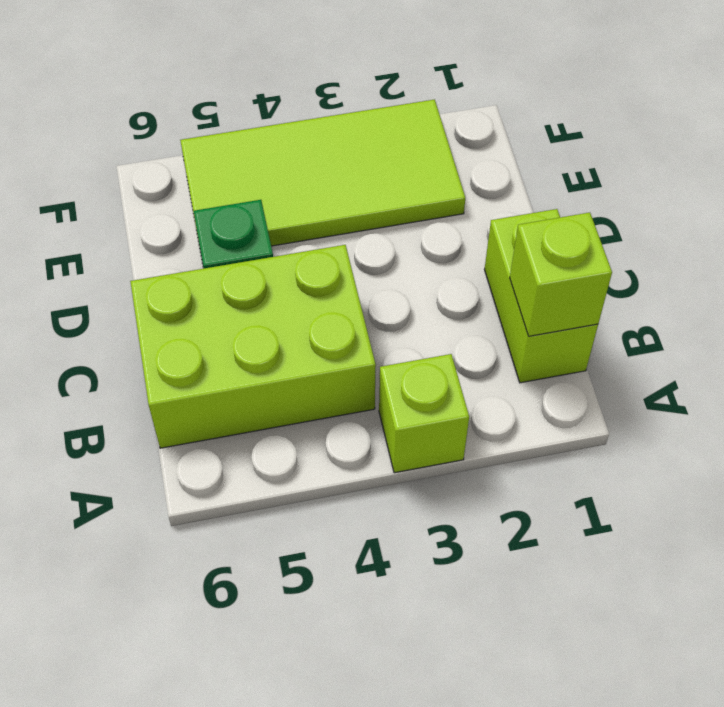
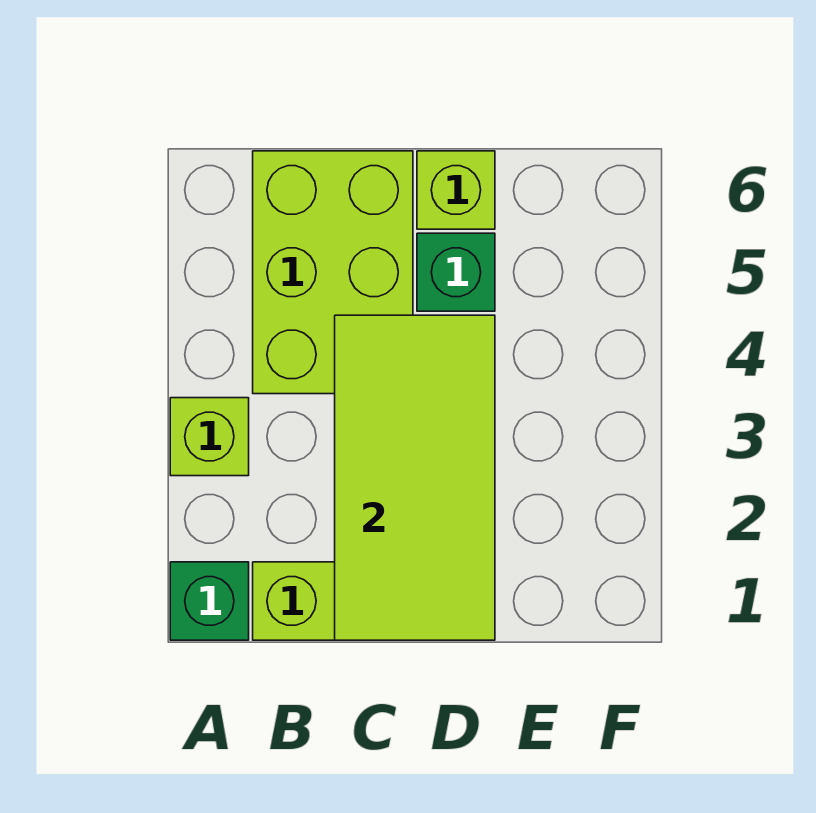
none -> green brick A1 level 1
lime brick B1 level 2 -> lime brick D6 level 1
lime tile E2:F5 level 1 -> lime tile C1:D4 level 2

